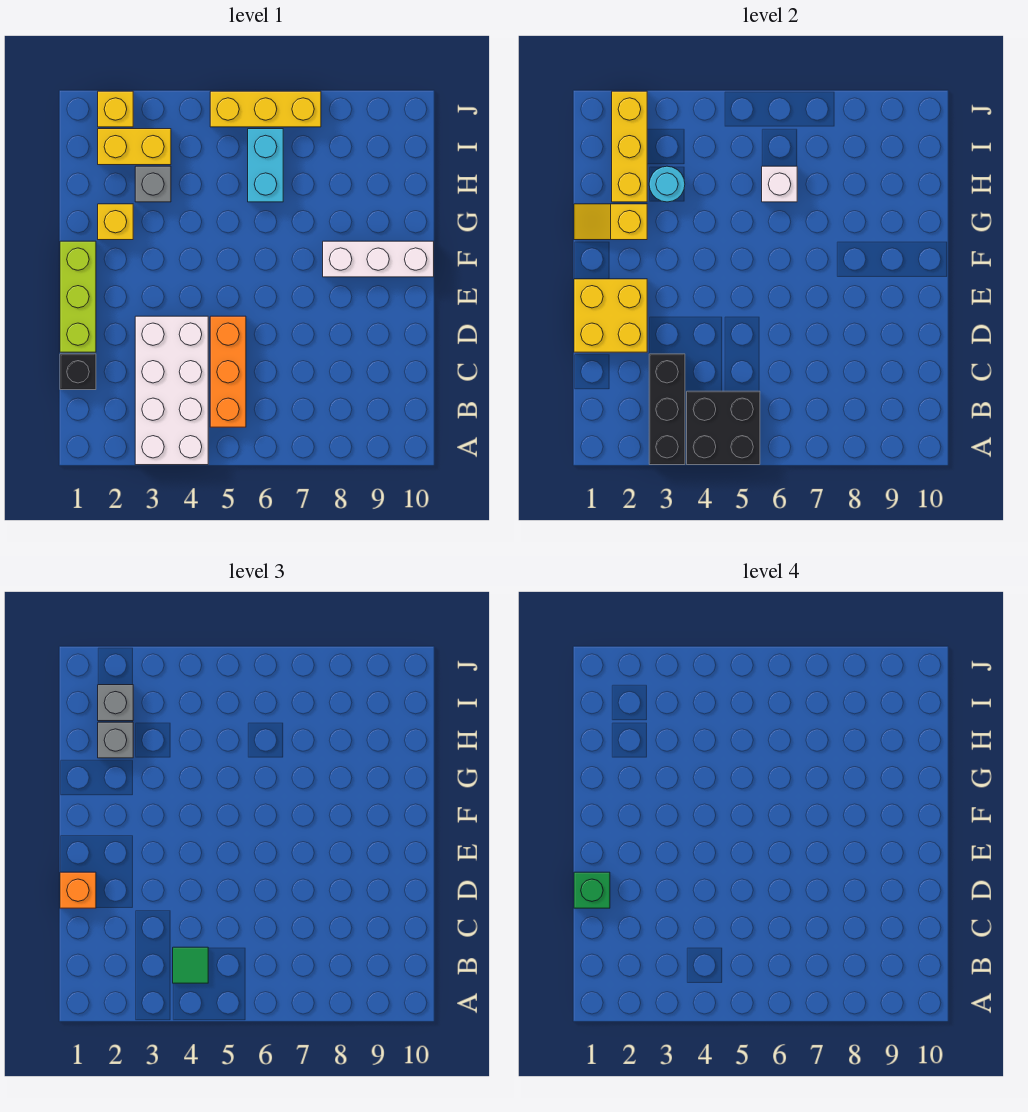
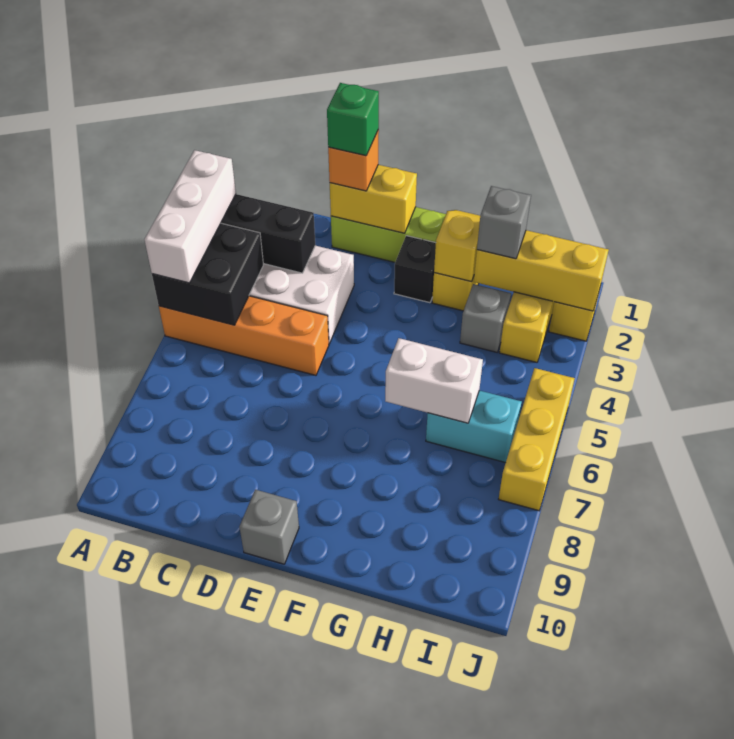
green tile B4 level 3 -> none
orange brick B5:D5 level 1 -> orange brick A5:D5 level 1
black brick C1 level 1 -> black brick F2 level 1
yellow brick D1:E2 level 2 -> yellow brick D1:E1 level 2
white brick F8:F10 level 1 -> white brick A3:A5 level 3
cyan round brick H3 level 2 -> none
white brick H6 level 2 -> white brick G6:H6 level 2
grey brick I2 level 3 -> grey brick E10 level 1

